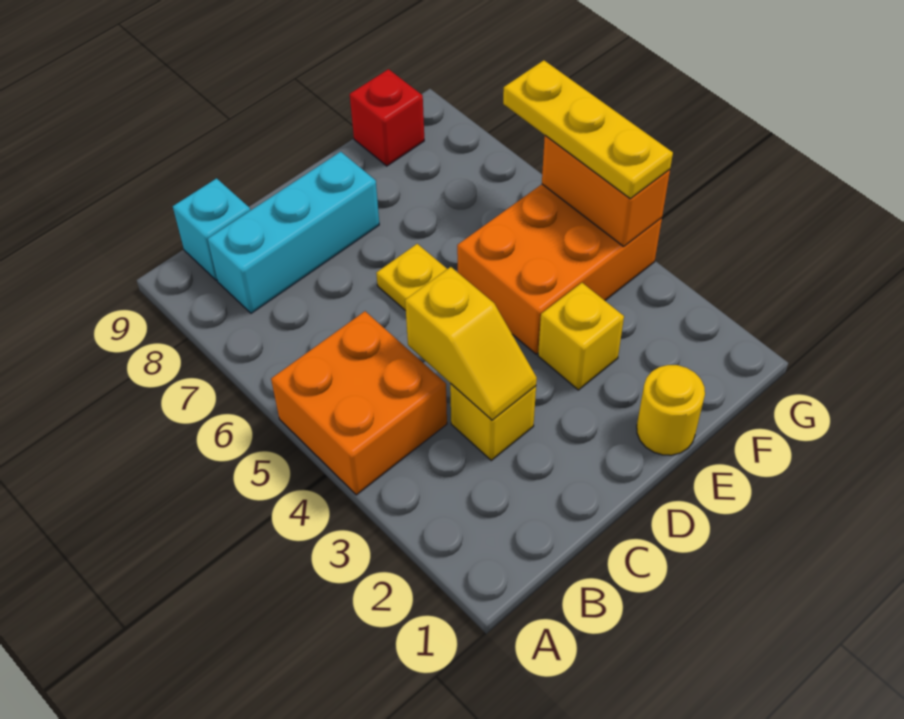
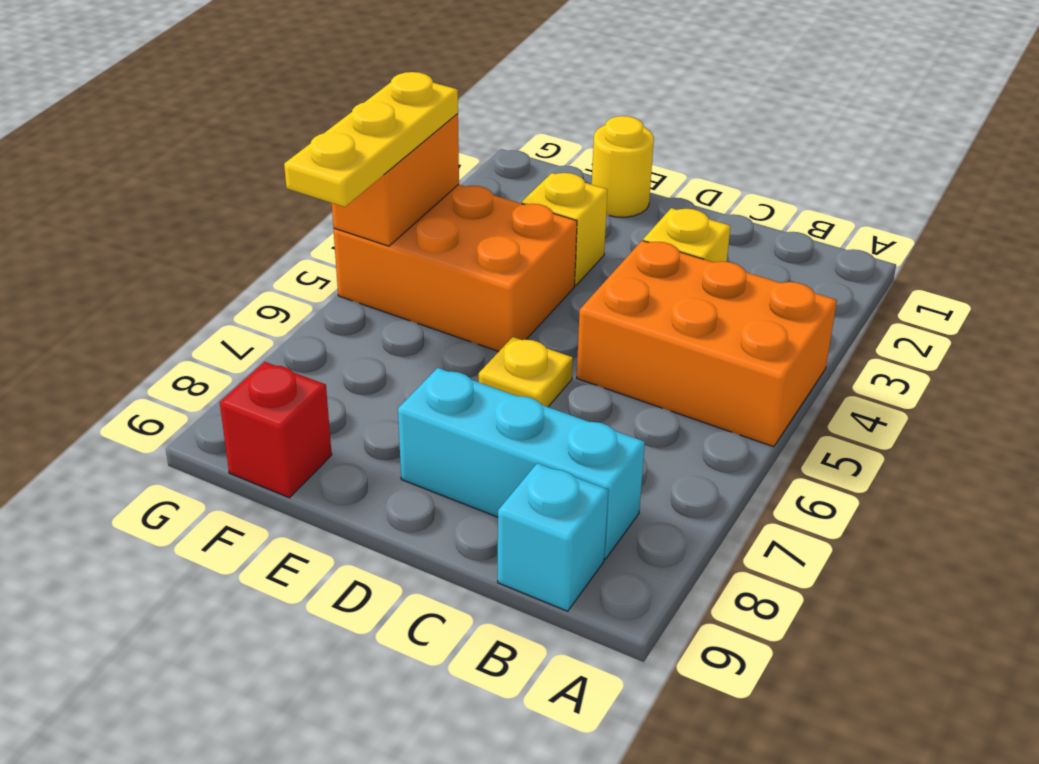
orange brick A4:B5 level 1 -> orange brick A4:C5 level 1
yellow slope C3:C4 level 2 top 4 -> none

